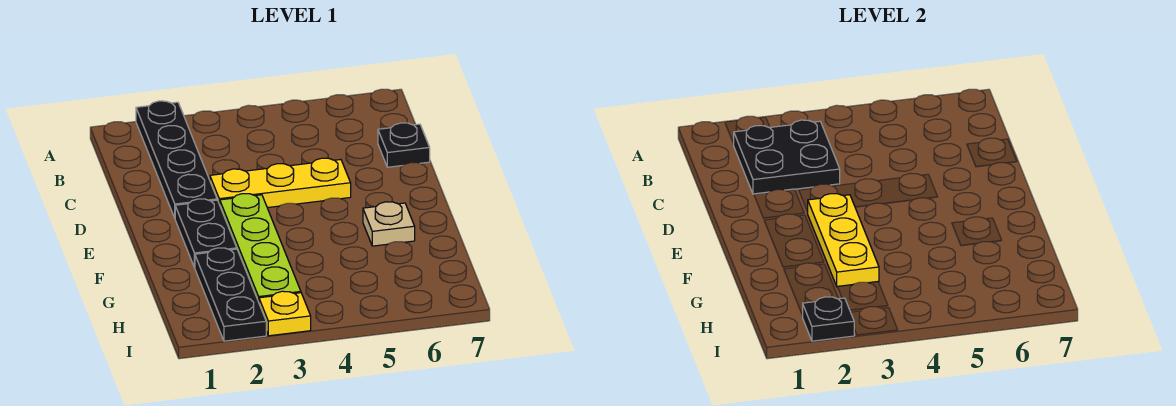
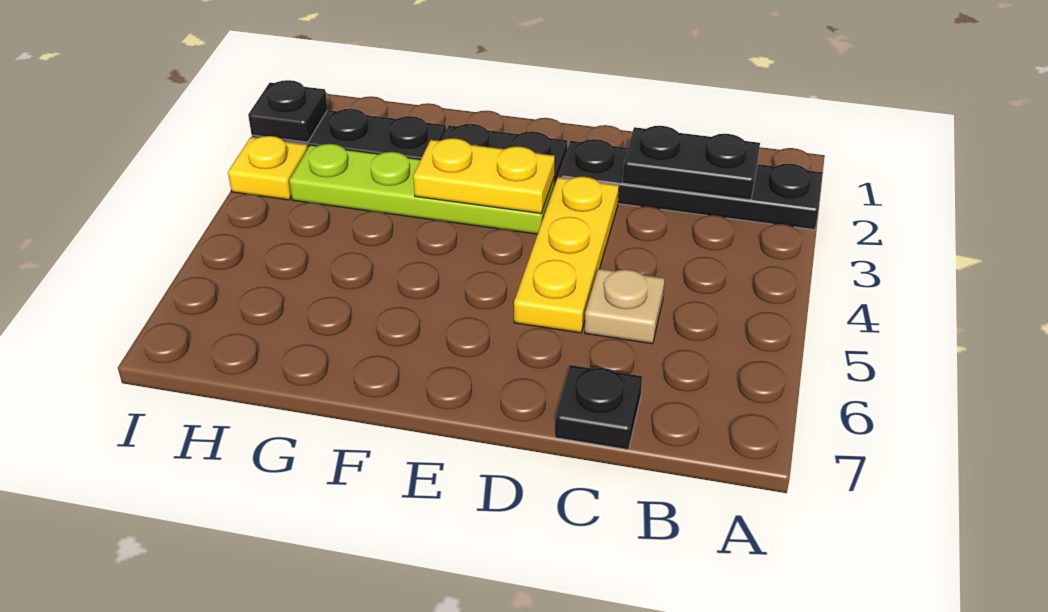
black plate B2:C3 level 2 -> black plate B2:C2 level 2
yellow plate E3:G3 level 2 -> yellow plate E3:F3 level 2
tan plate F6 level 1 -> tan plate C5 level 1

